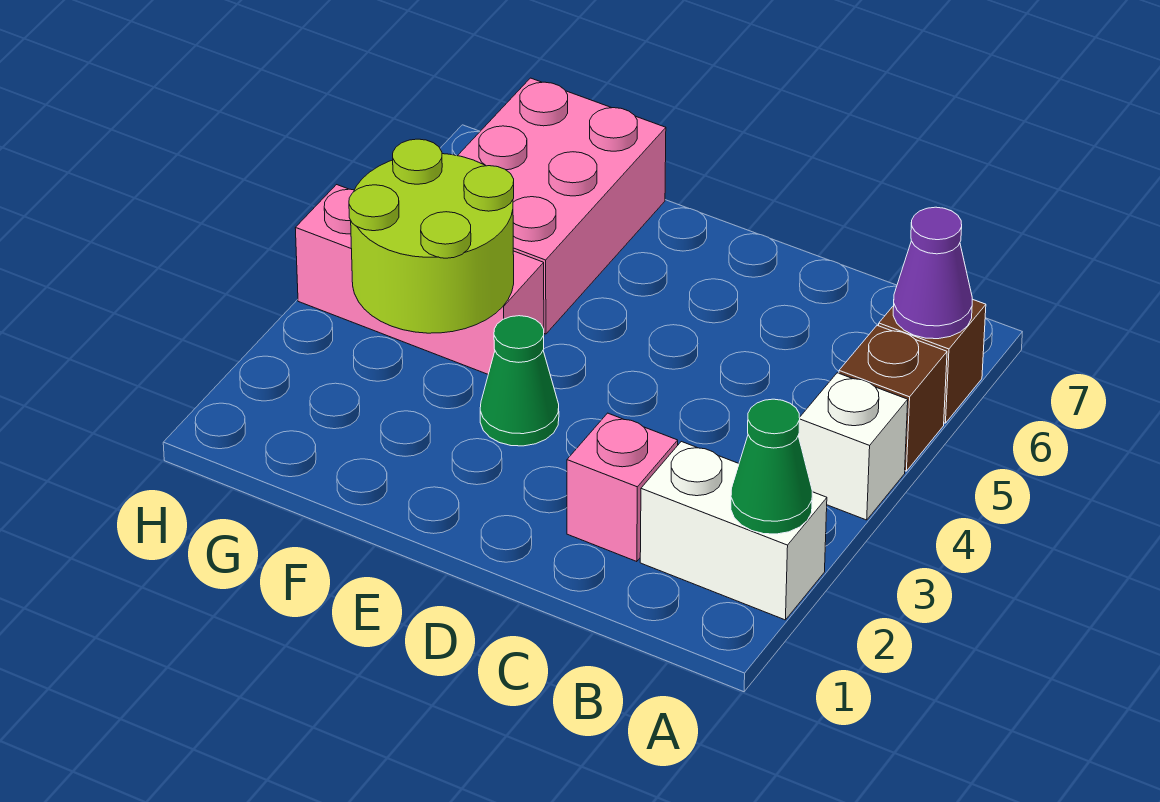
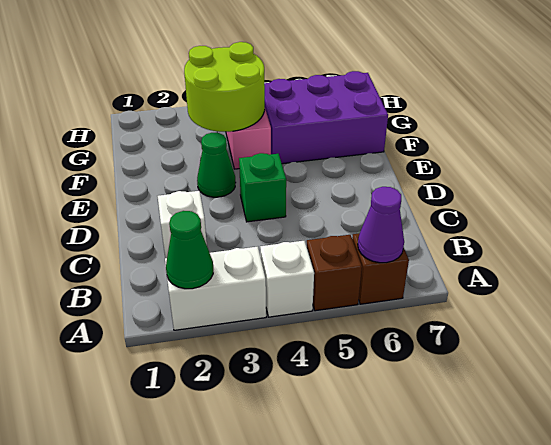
white brick A2:B2 level 1 -> white brick A2:A3 level 1
pink brick C2 level 1 -> white brick C2 level 1
none -> green brick D4 level 1
pink brick F5:G7 level 1 -> purple brick F5:G7 level 1

